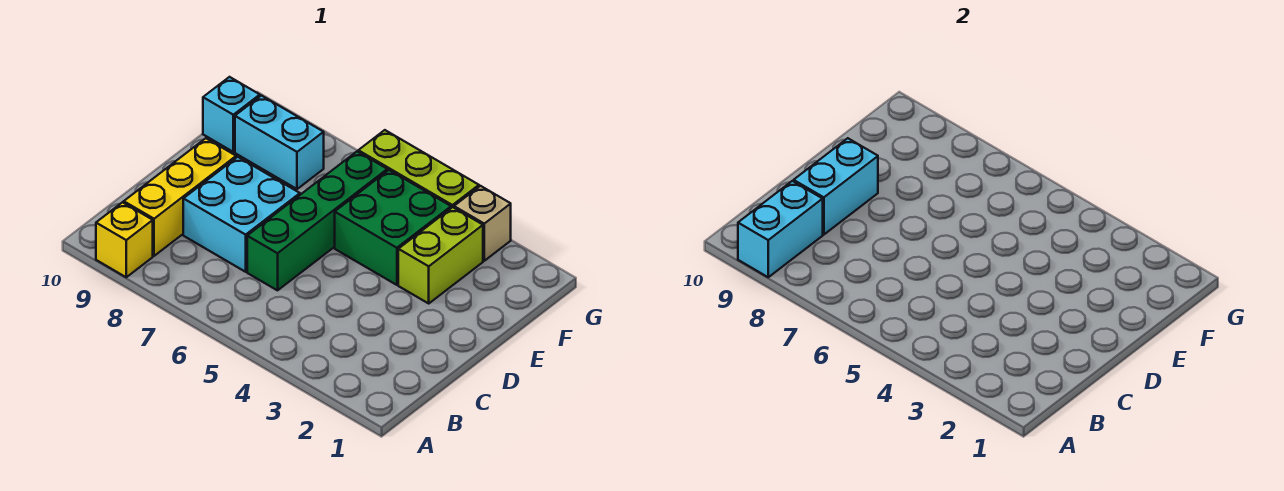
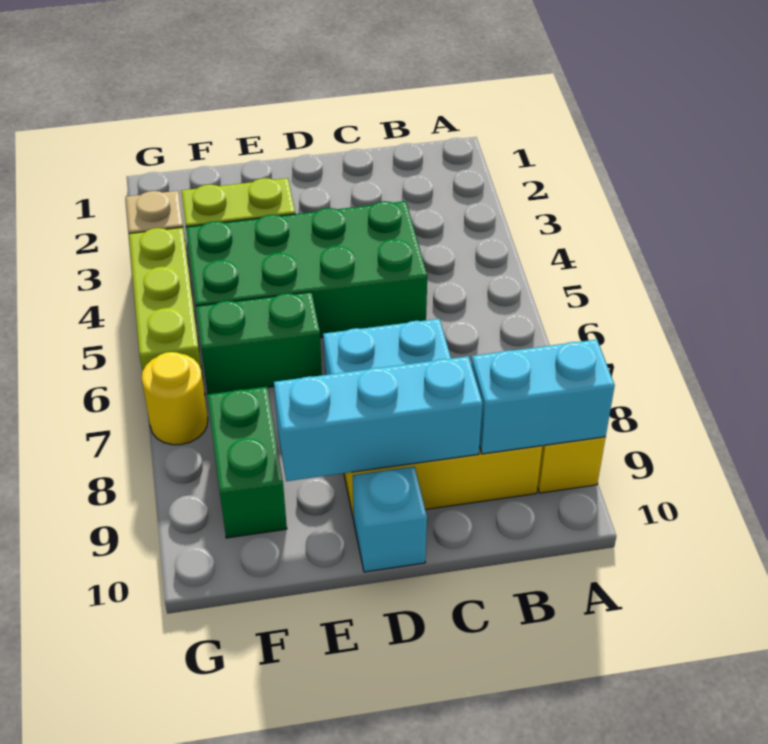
green brick C6:F6 level 1 -> green brick E6:F6 level 1
cyan brick C9:D9 level 2 -> cyan brick C9:E9 level 2
green brick E4:F5 level 1 -> green brick C4:F5 level 1
cyan brick F8:F9 level 1 -> green brick F8:F9 level 1
cyan brick F10 level 1 -> cyan brick D10 level 1
none -> yellow round brick G7 level 1

